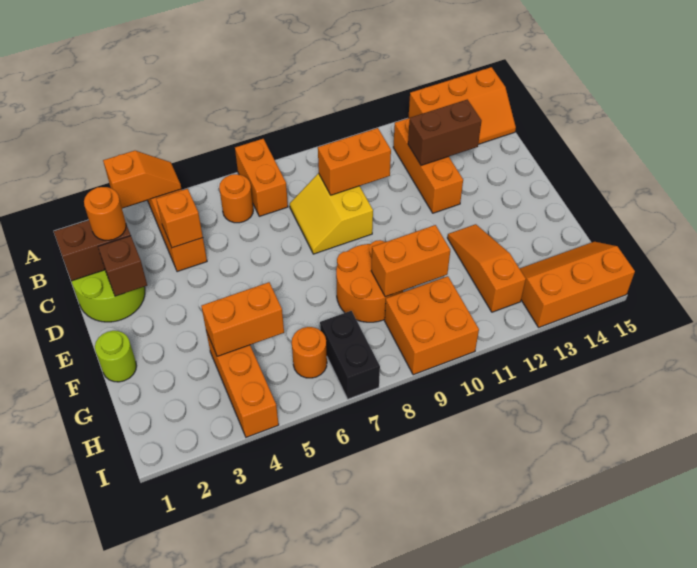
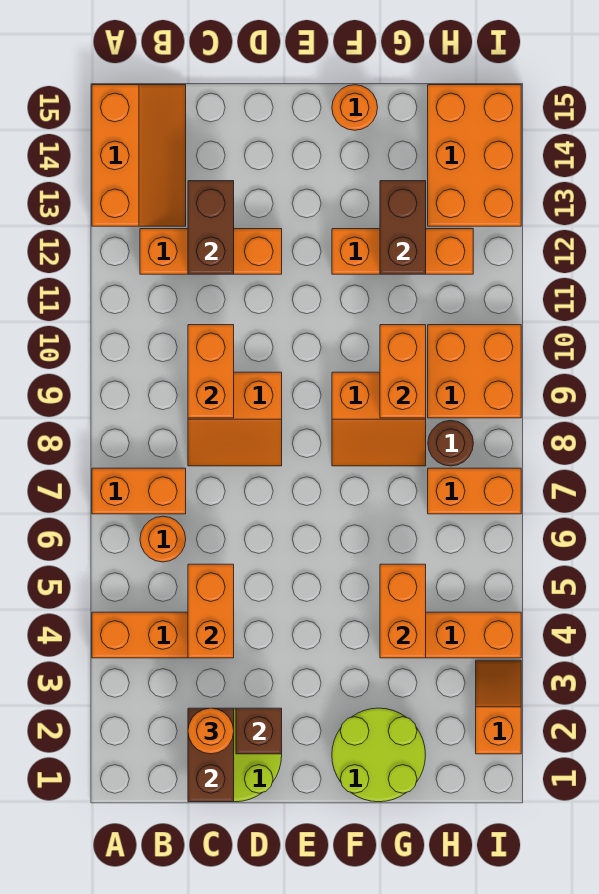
orange slope A3:A4 level 2 top 3 -> orange slope I2:I3 level 1 top 2
orange brick C4 level 2 -> orange brick C4:C5 level 2
yellow slope C8:D9 level 1 top 9 -> orange slope C8:D9 level 1 top 9
lime round brick F1 level 1 -> lime round brick F1:G2 level 1
orange round brick F8:G9 level 1 -> orange slope F8:G9 level 1 top 9
orange slope F12:H12 level 1 top H -> orange brick F12:H12 level 1
none -> brown brick G12:G13 level 2
orange round brick H6 level 1 -> orange round brick F15 level 1
black brick H7:I7 level 1 -> orange brick H7:I7 level 1
none -> brown round brick H8 level 1
orange slope H13:I15 level 1 top I -> orange brick H13:I15 level 1

